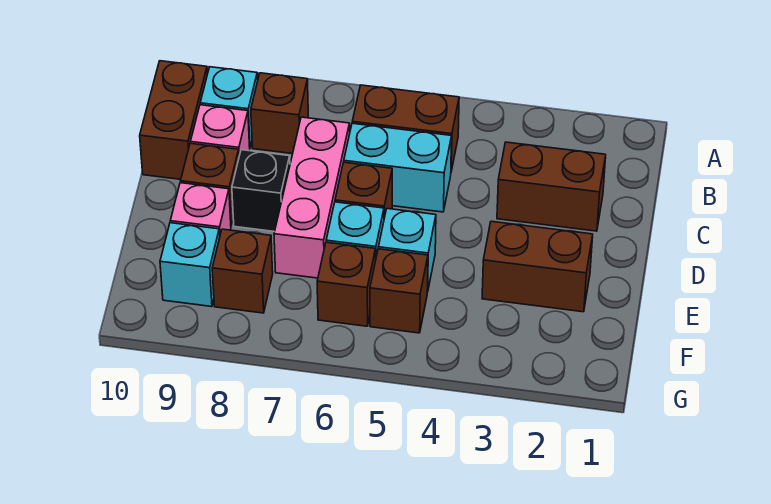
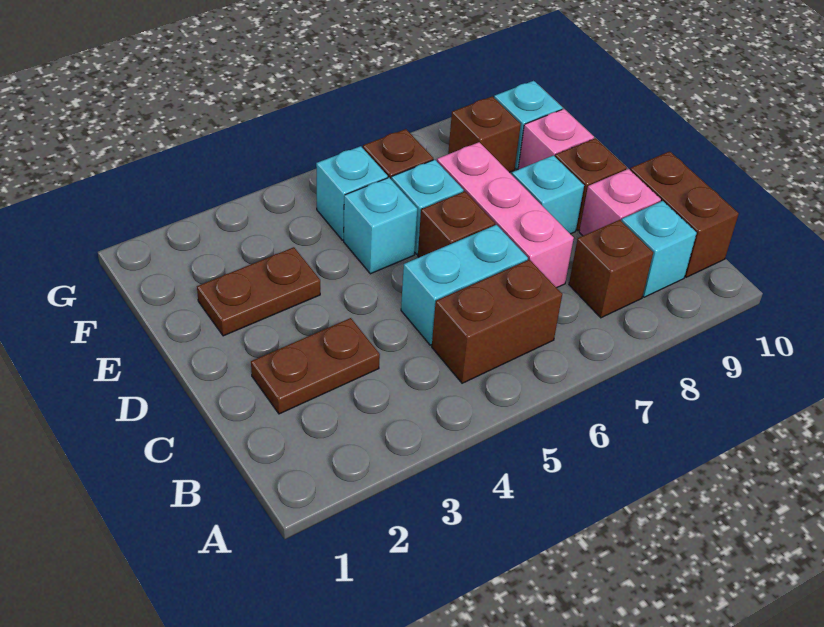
brown brick C2:C3 level 1 -> brown plate C2:C3 level 1
black brick D8 level 1 -> cyan brick D8 level 1
brown brick E2:E3 level 1 -> brown plate E2:E3 level 1
brown brick F5 level 1 -> cyan brick F5 level 1

